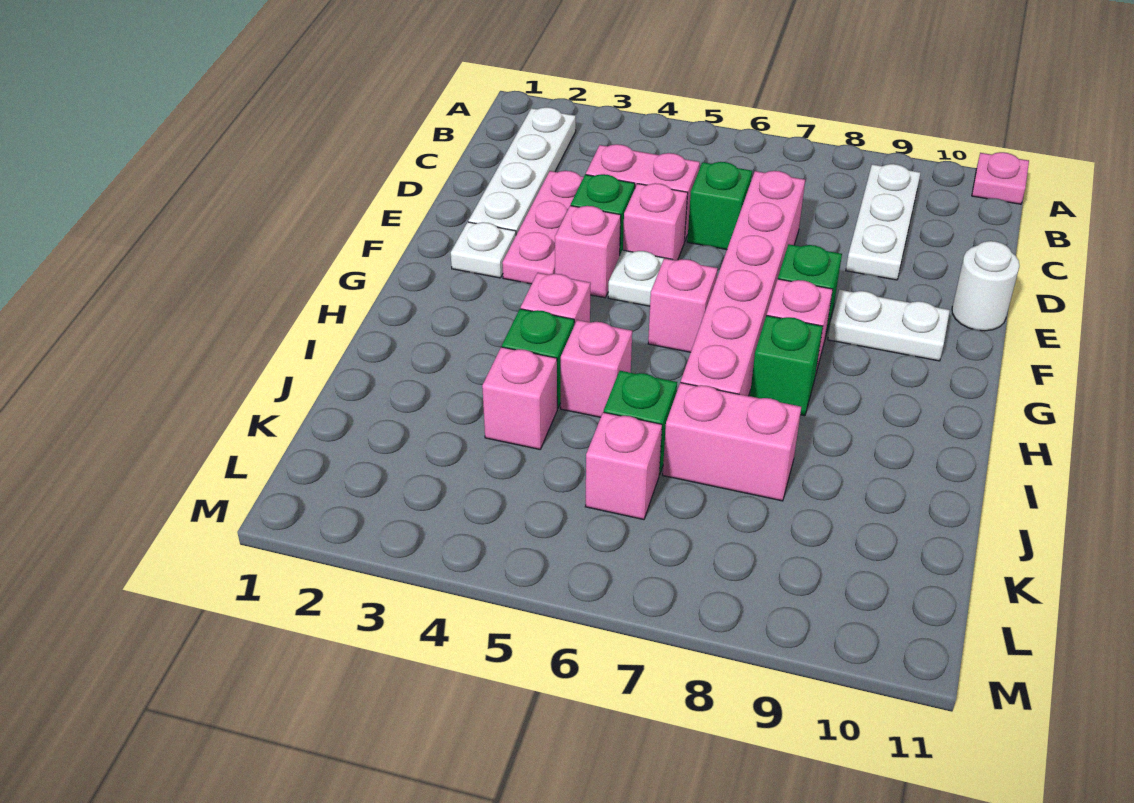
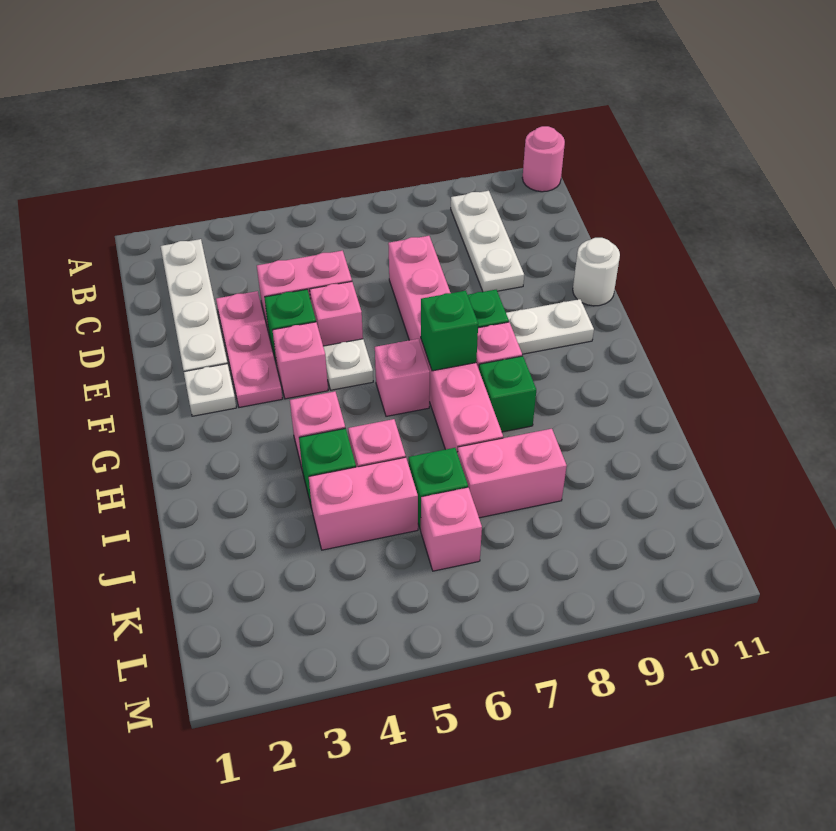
pink plate A11 level 1 -> pink round brick A11 level 1
green brick D6 level 1 -> green brick G7 level 2
pink brick J4 level 1 -> pink brick J4:J5 level 1

